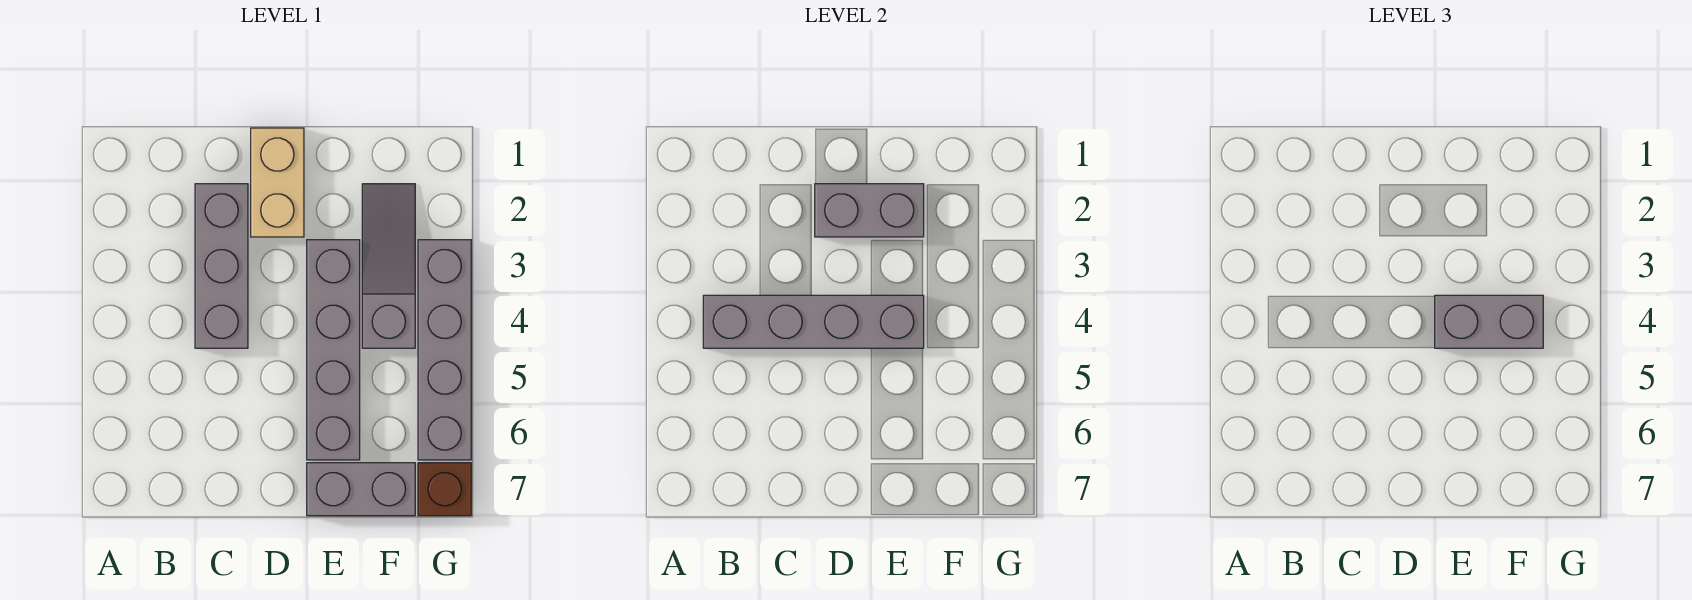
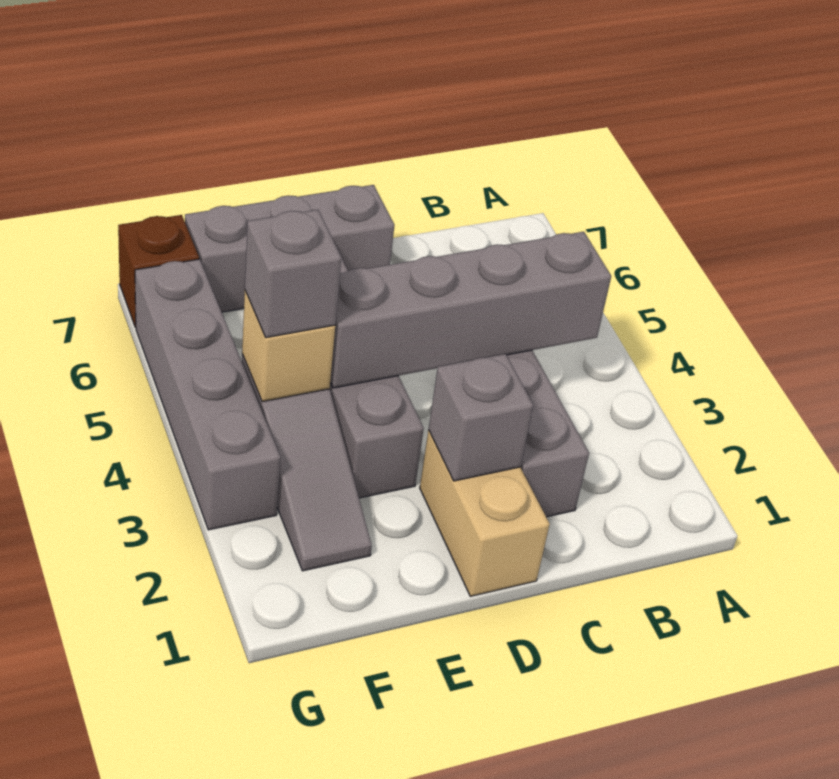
grey brick D2:E2 level 2 -> grey brick D2 level 2
grey brick E4:F4 level 3 -> grey brick F4 level 3
grey brick E7:F7 level 1 -> grey brick D7:F7 level 1
none -> tan brick F4 level 2

